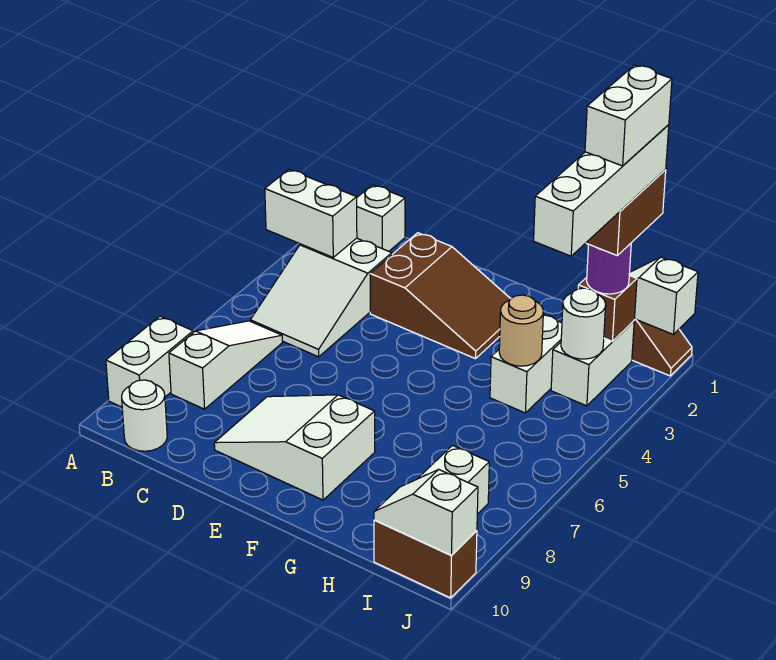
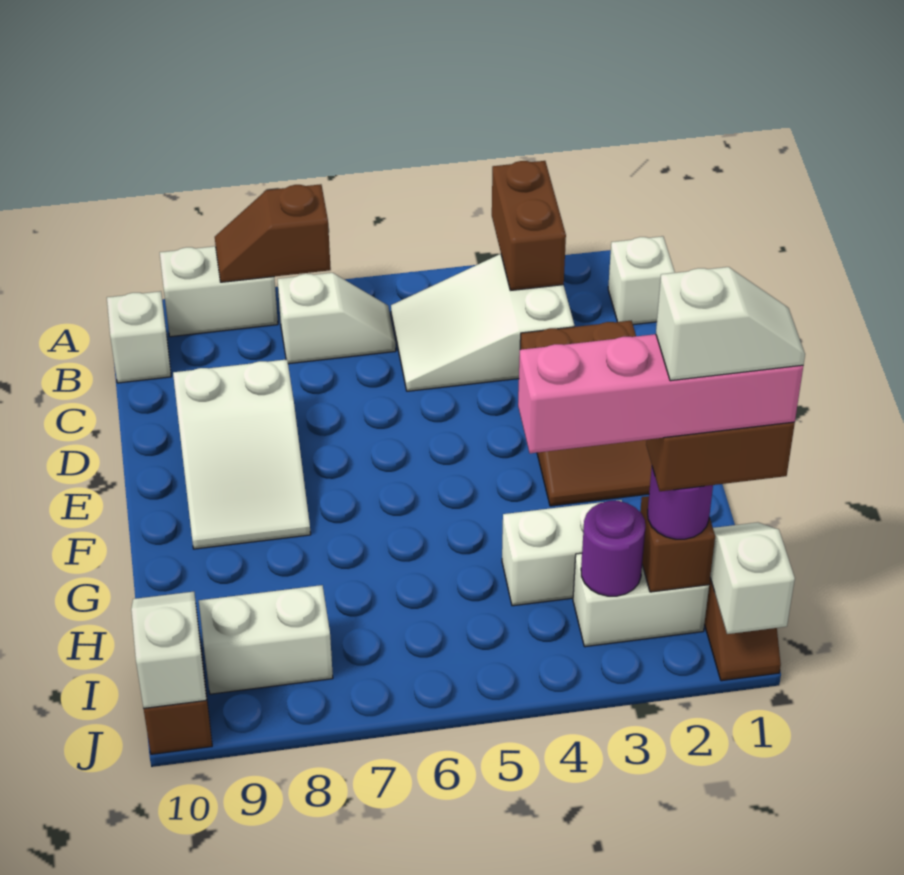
white brick A3:B3 level 2 -> brown brick A3:B3 level 2
none -> brown slope A7:A8 level 2 top 7
white slope B6:B8 level 1 top 8 -> white slope B6:B7 level 1 top 7
white round brick B10 level 1 -> white brick B10 level 1
white slope D8:F9 level 1 top F -> white slope D8:F9 level 1 top D
tan round brick H4 level 2 -> none
white brick I1:I4 level 5 -> pink brick I1:I4 level 5
white brick I1:I2 level 6 -> white slope I1:I2 level 6 top 2
white round brick I3 level 2 -> purple round brick I3 level 2

